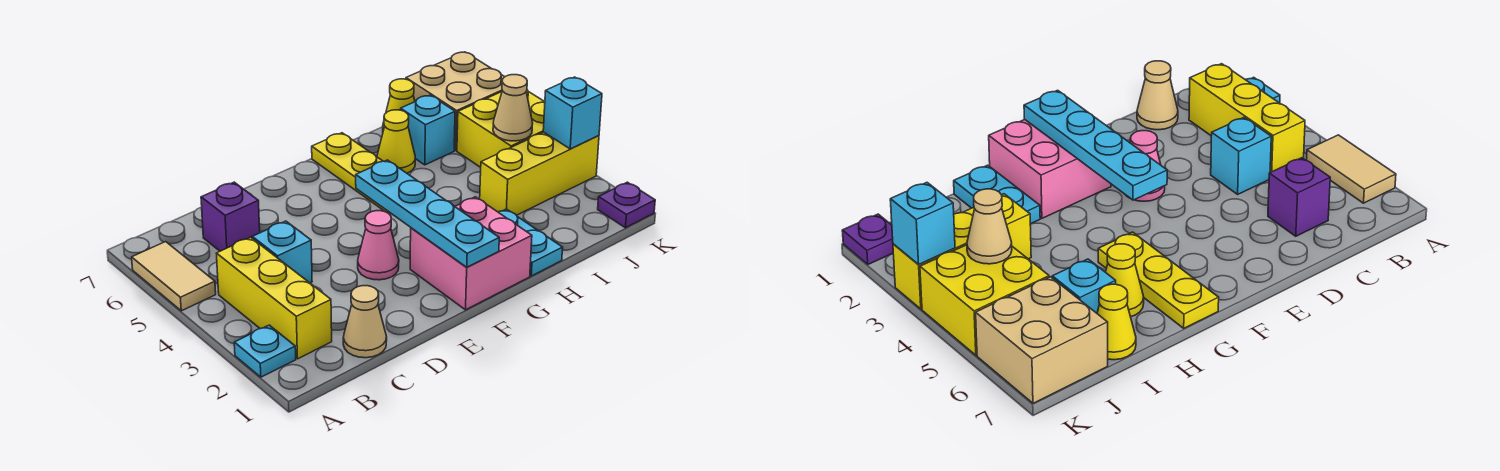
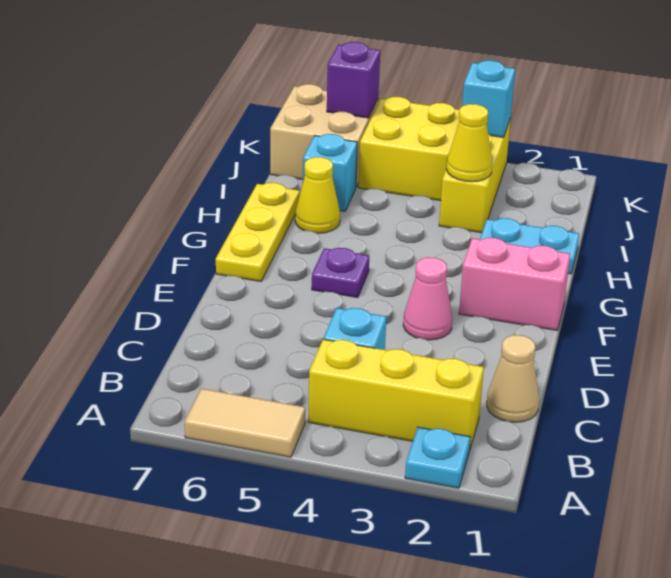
purple brick C6 level 1 -> purple brick K6 level 2
pink brick F1:G2 level 1 -> pink brick F1:F2 level 1
cyan plate F1:F4 level 2 -> none
yellow plate G5:G7 level 1 -> yellow plate F7:H7 level 1
yellow cone I7 level 1 -> yellow cone I3 level 2
tan cone J4 level 2 -> none
purple plate K1 level 1 -> purple plate F5 level 1

